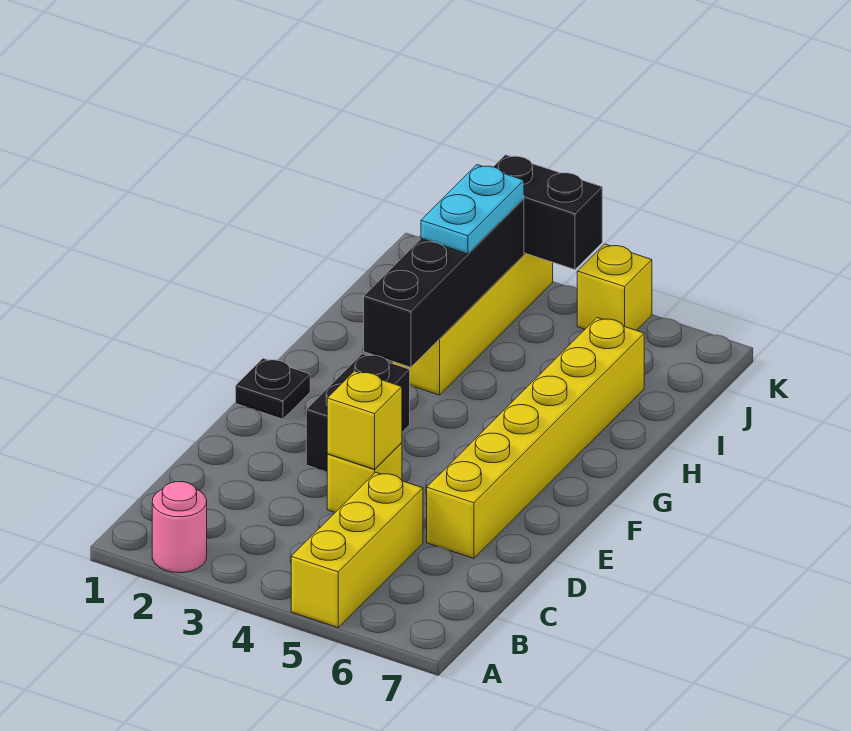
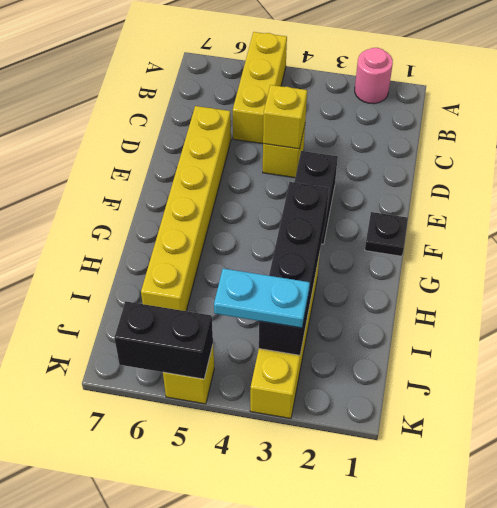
cyan plate I3:J3 level 3 -> cyan plate J3:J4 level 3
black brick K3:K4 level 2 -> black brick K5:K6 level 2

